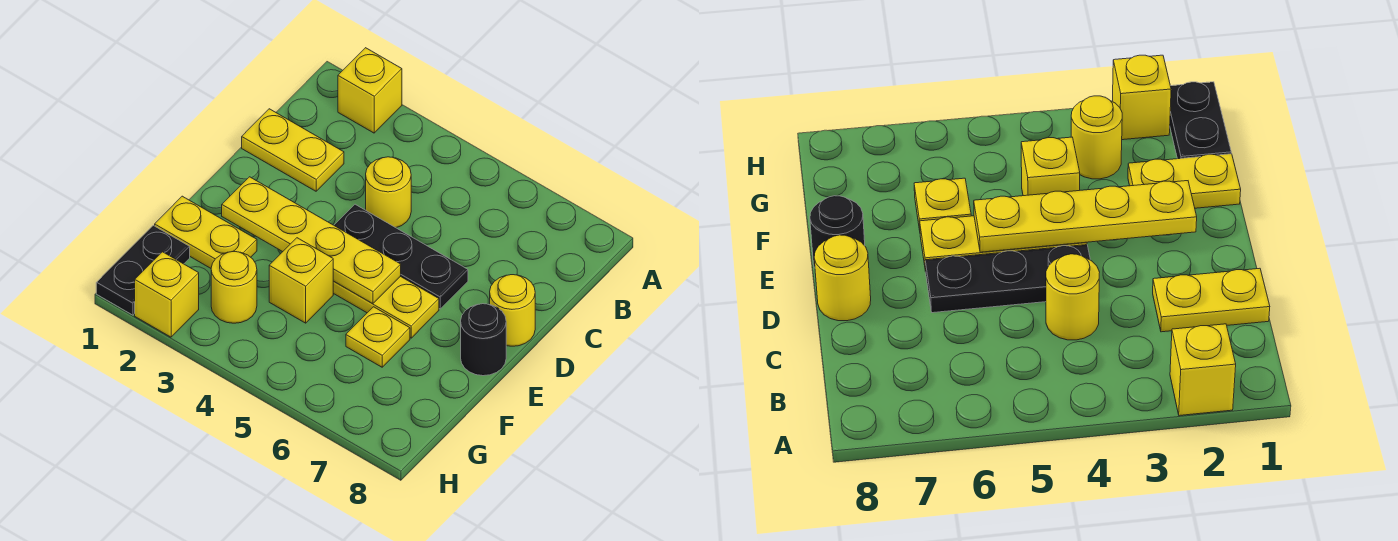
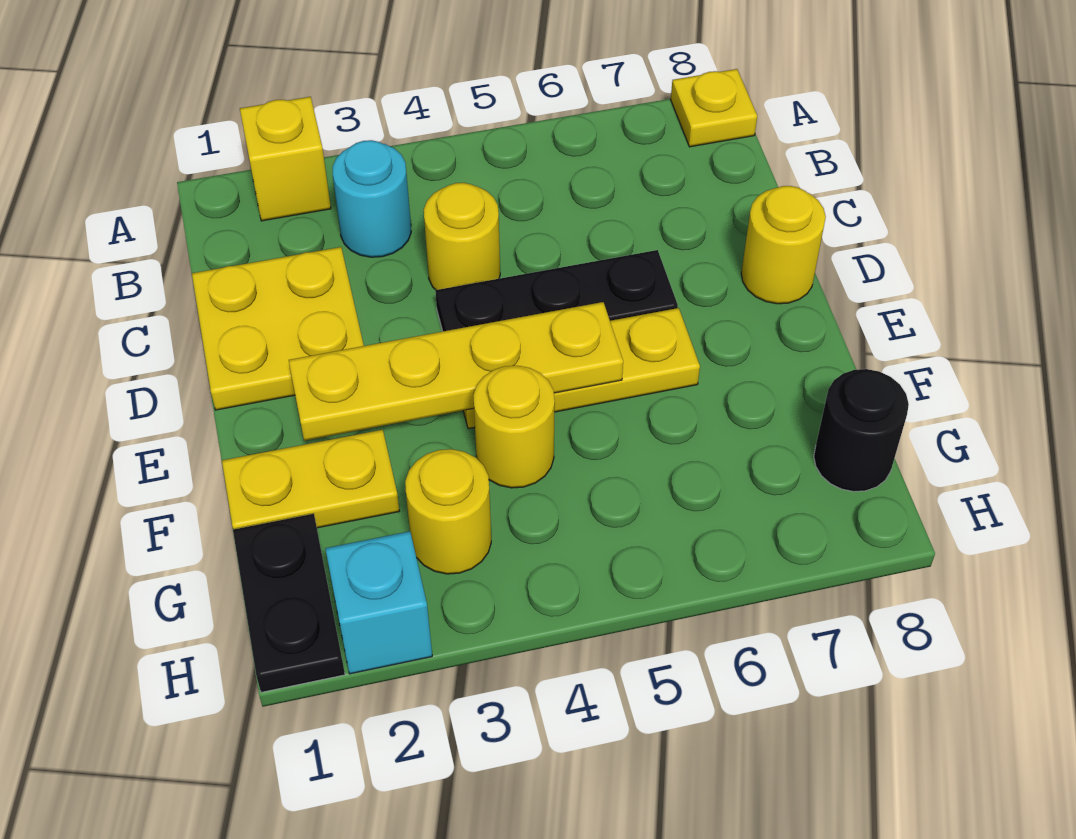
none -> cyan round brick B3 level 1
yellow plate C1:C2 level 1 -> yellow plate C1:D2 level 1
black round brick E8 level 1 -> black round brick G8 level 1
yellow brick F4 level 1 -> yellow round brick F4 level 1
yellow plate F6 level 1 -> yellow plate A8 level 1
yellow brick H2 level 1 -> cyan brick H2 level 1

